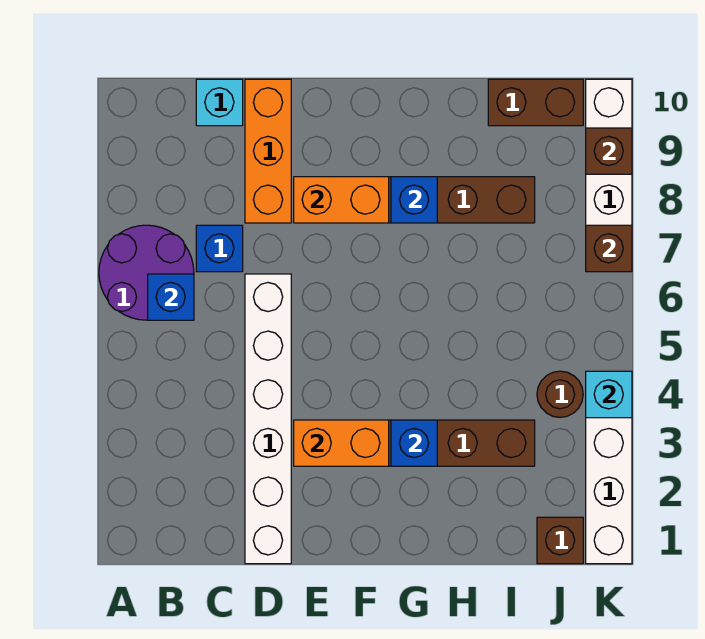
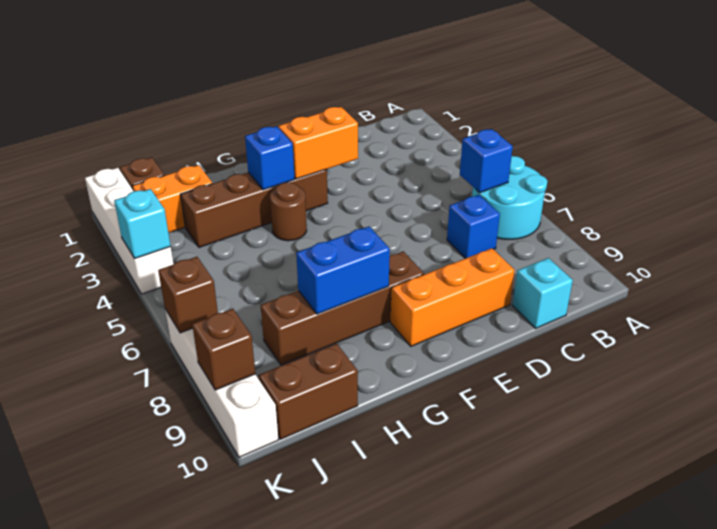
purple round brick A6:B7 level 1 -> cyan round brick A6:B7 level 1
white brick D1:D6 level 1 -> none
orange brick D8:D10 level 1 -> orange brick D9:F9 level 1
orange brick E8:F8 level 2 -> orange brick I2:J2 level 1
blue brick G8 level 2 -> blue brick G8:H8 level 2
brown round brick J4 level 1 -> brown round brick G4 level 1

